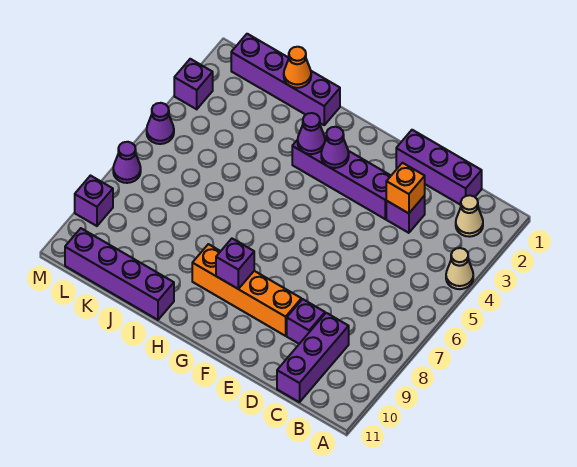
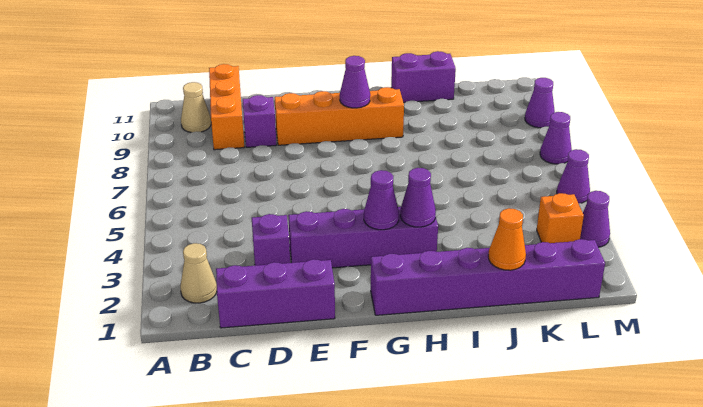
tan cone A4 level 1 -> tan cone B10 level 1
purple brick C9:C11 level 1 -> orange brick C9:C11 level 1
orange brick D3 level 2 -> orange brick L3 level 1
purple brick G9 level 2 -> purple cone G9 level 2
purple brick I1:L1 level 1 -> purple brick G1:L1 level 1
purple brick I11:L11 level 1 -> purple brick I11:J11 level 1
purple brick M3 level 1 -> purple cone M3 level 1
purple brick M9 level 1 -> purple cone M9 level 1

